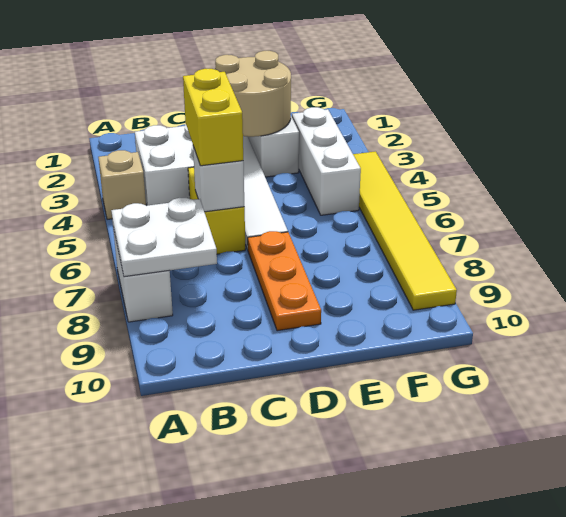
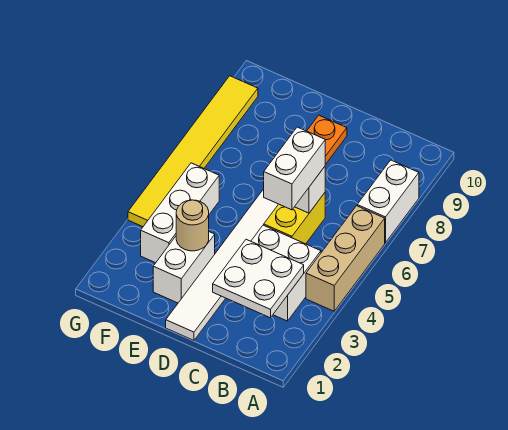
tan brick A4 level 1 -> tan brick A4:A6 level 1
white plate A7:B8 level 2 -> white plate B2:C3 level 2
yellow brick C5:C6 level 3 -> white brick C5:C6 level 3
tan round brick D2:E3 level 2 -> tan round brick E3 level 2

